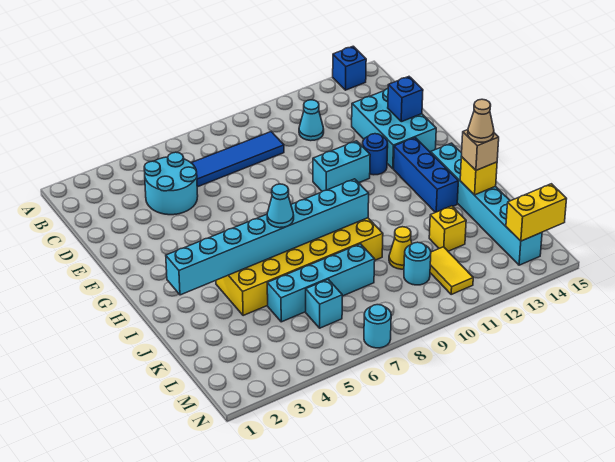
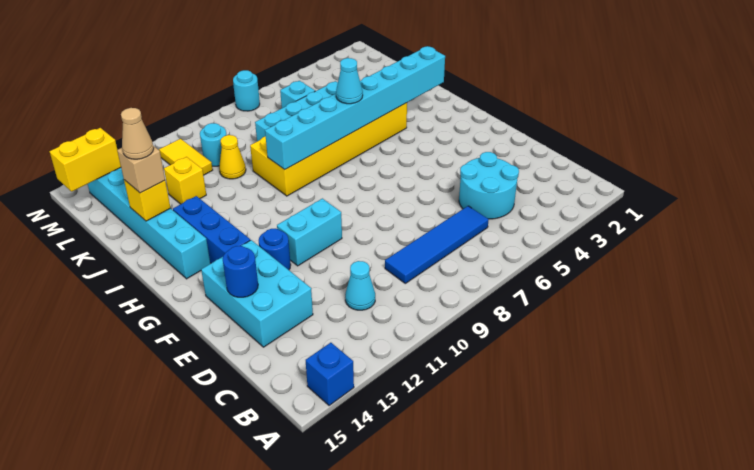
blue brick E14 level 2 -> blue round brick E14 level 2

